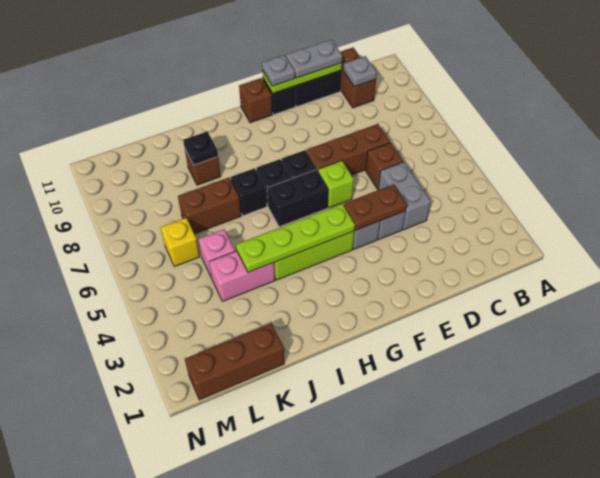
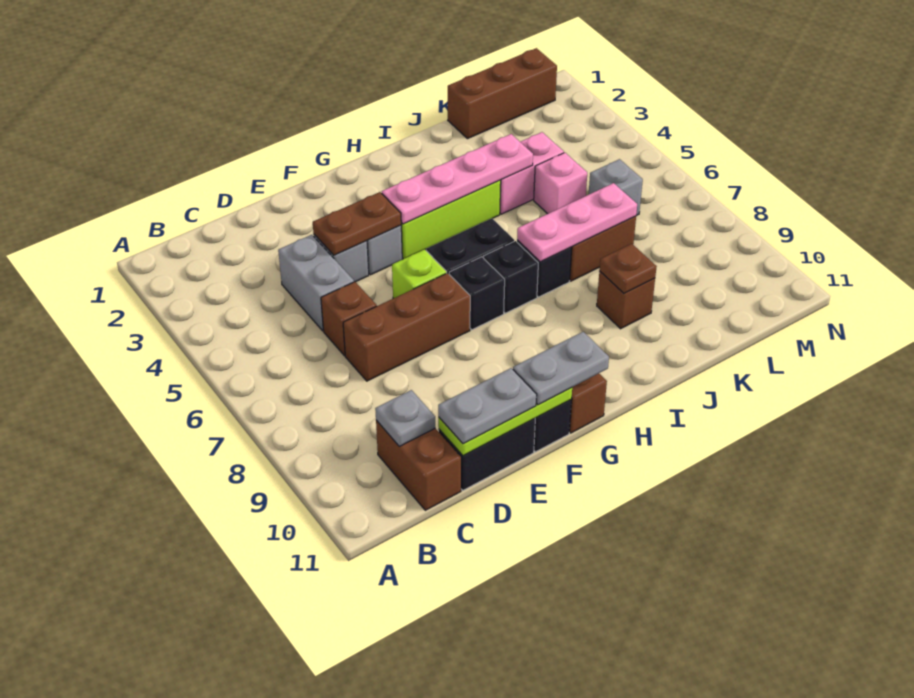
grey plate F11 level 3 -> grey plate F11:G11 level 3
lime plate G4:J4 level 2 -> pink plate G4:J4 level 2
none -> pink plate I7:K7 level 2
black plate J9 level 2 -> brown plate J9 level 2
yellow brick L6 level 1 -> grey brick L6 level 1

